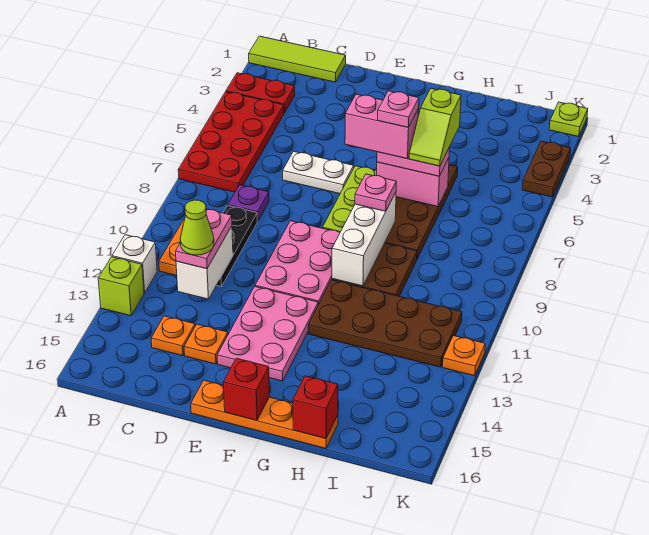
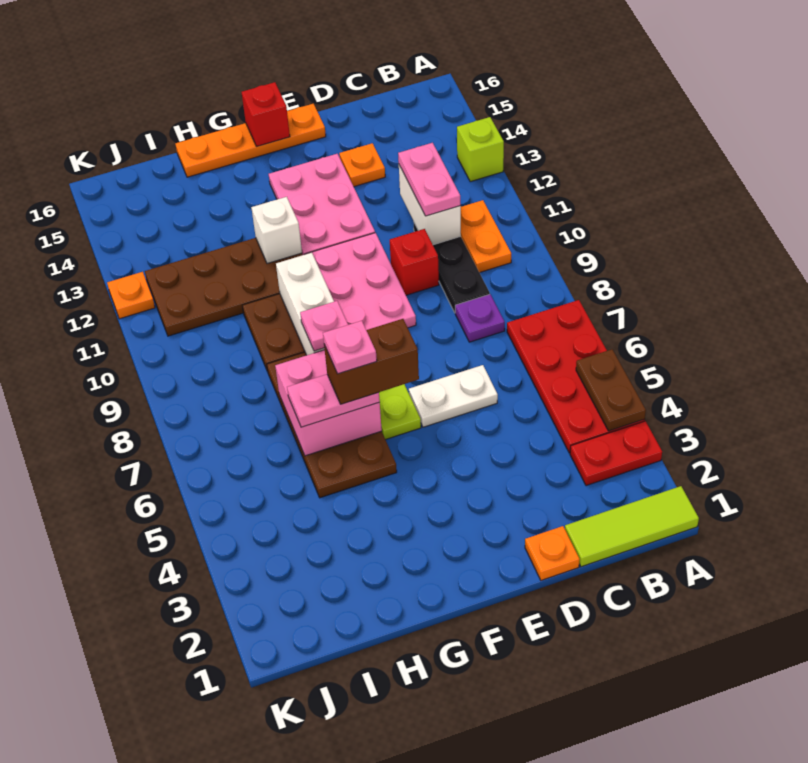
white brick A12 level 1 -> white brick G12 level 2
lime cone C12 level 4 -> none
orange plate C14 level 1 -> orange plate D1 level 1
pink brick F6:G6 level 4 -> brown brick F6:G6 level 4
pink brick G6:H6 level 2 -> pink brick G6:H7 level 2
lime slope H5:H6 level 4 top 5 -> none
red brick H16 level 2 -> red brick D10 level 1
lime plate K1 level 1 -> none
brown plate K3:K4 level 1 -> brown plate A4:A5 level 2

